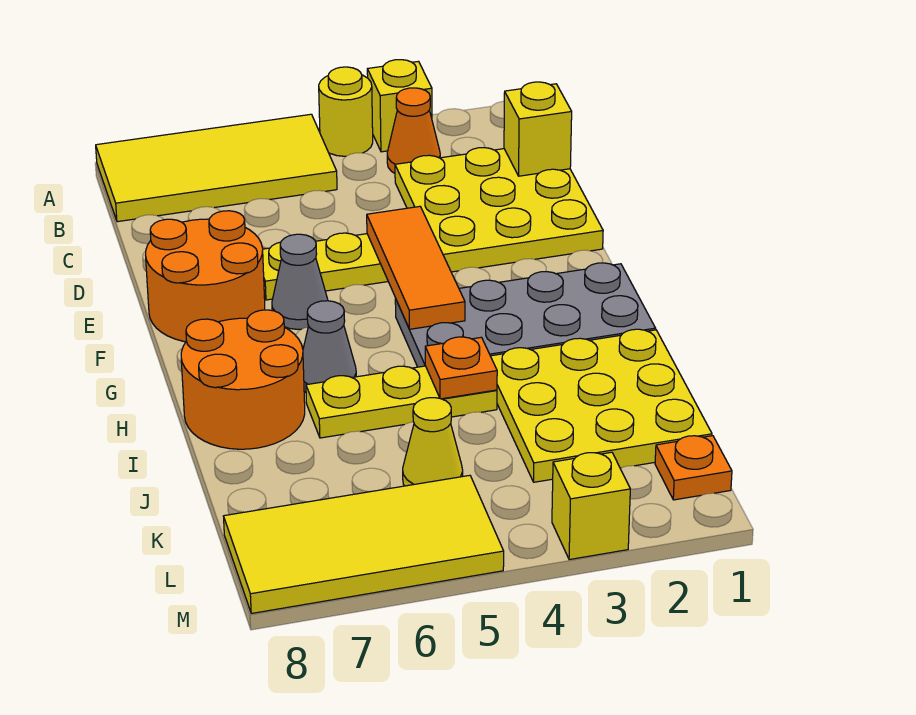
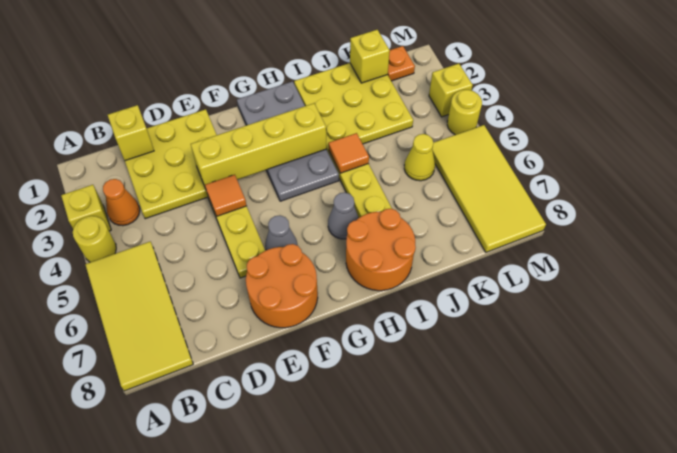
none -> yellow brick E3:H3 level 2
orange tile E4:G4 level 2 -> orange tile E4 level 2
orange plate I4 level 2 -> orange tile I4 level 2
none -> yellow brick K1 level 2
none -> yellow round brick M4 level 1

